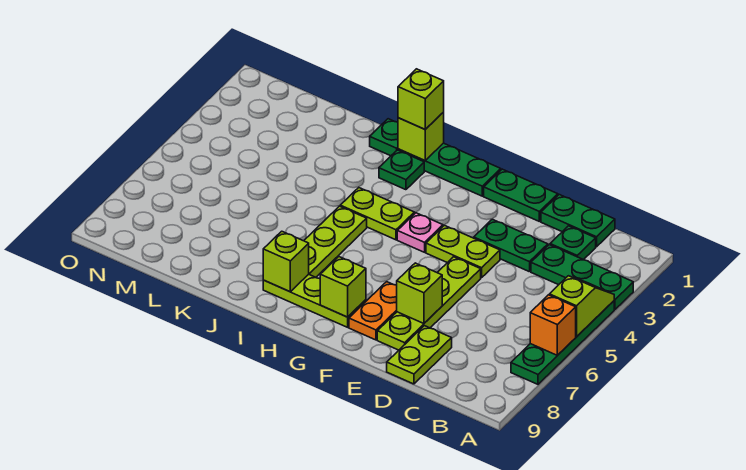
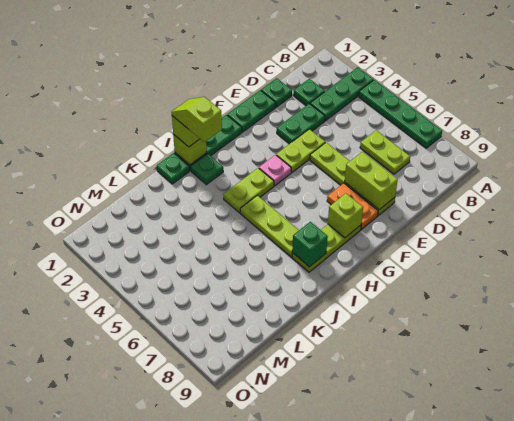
lime slope A4:A5 level 2 top 5 -> lime slope I1:I2 level 4 top 2
orange brick A6 level 2 -> none
green plate C1:D1 level 1 -> green plate D1 level 1
lime plate D8:D9 level 1 -> lime plate C6:C7 level 1
lime brick E7 level 2 -> lime brick E7:E8 level 2
lime brick I8 level 2 -> green brick I8 level 2

